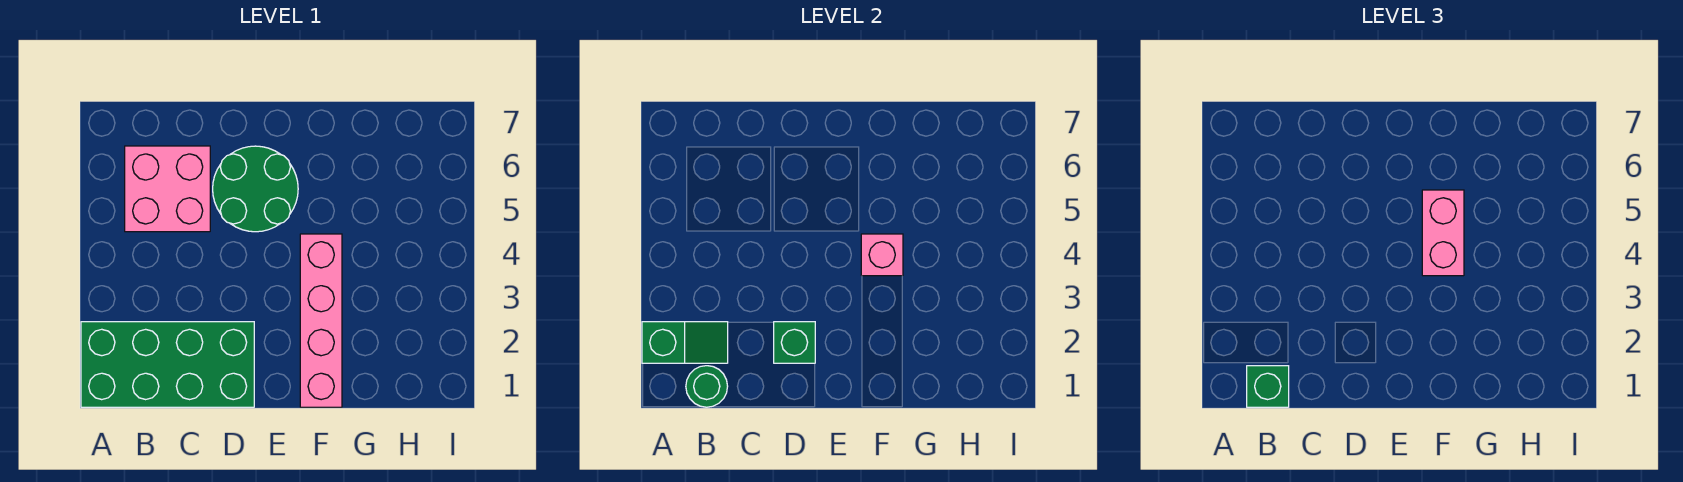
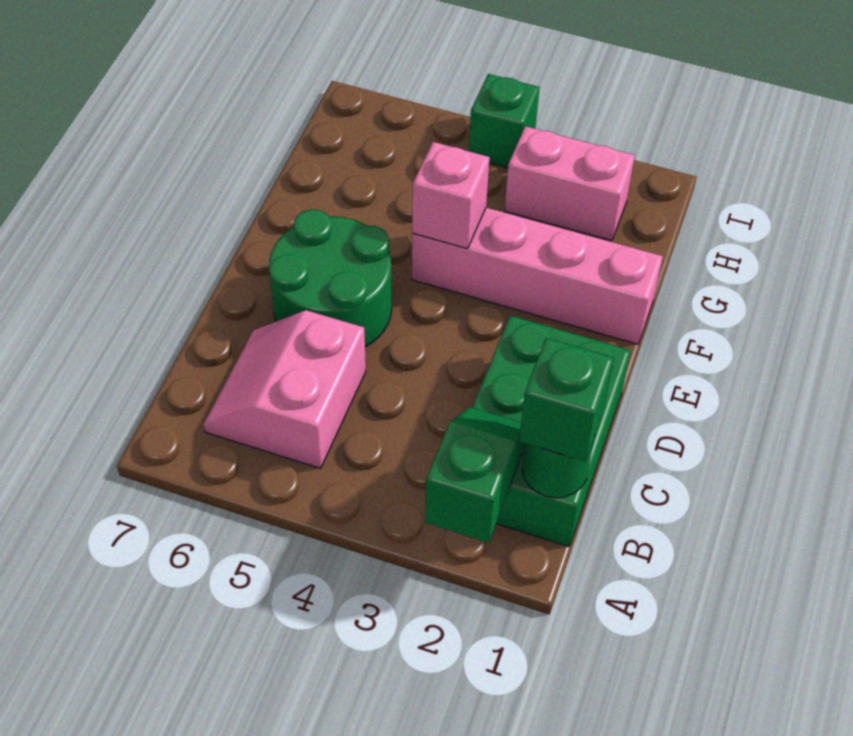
green brick A1:D2 level 1 -> green brick B1:D2 level 1
pink brick B5:C6 level 1 -> pink slope B5:C6 level 1 top 5
green brick D2 level 2 -> green brick I4 level 1
pink brick F4:F5 level 3 -> pink brick H2:H3 level 1

